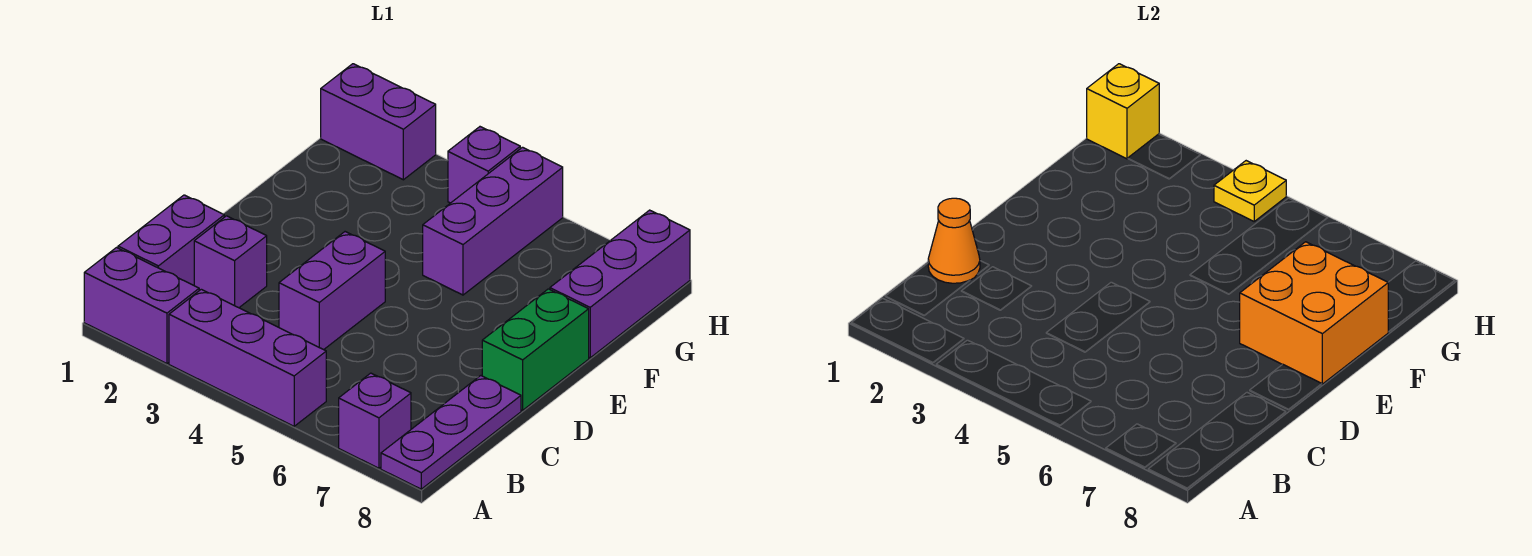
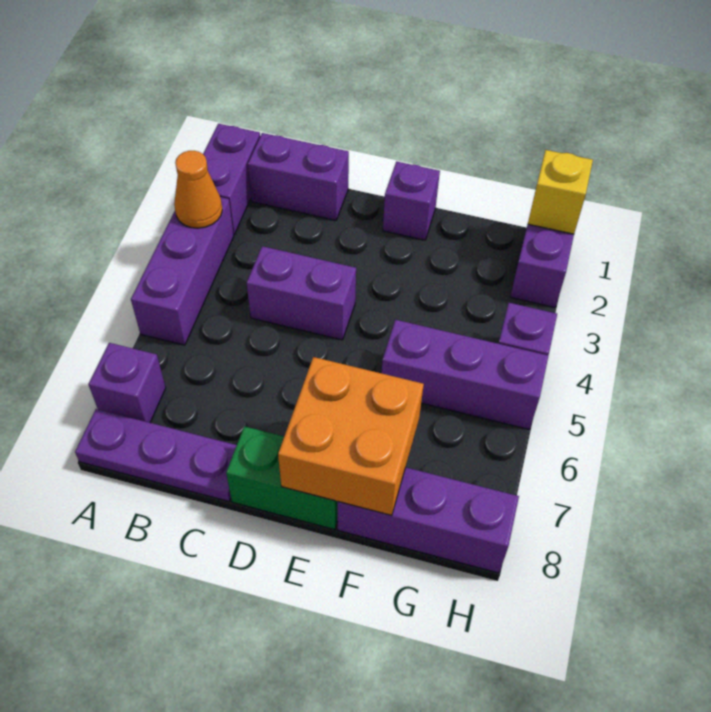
orange cone C1 level 2 -> orange cone A3 level 2
purple brick C2 level 1 -> purple brick E1 level 1
yellow plate H4 level 2 -> none

